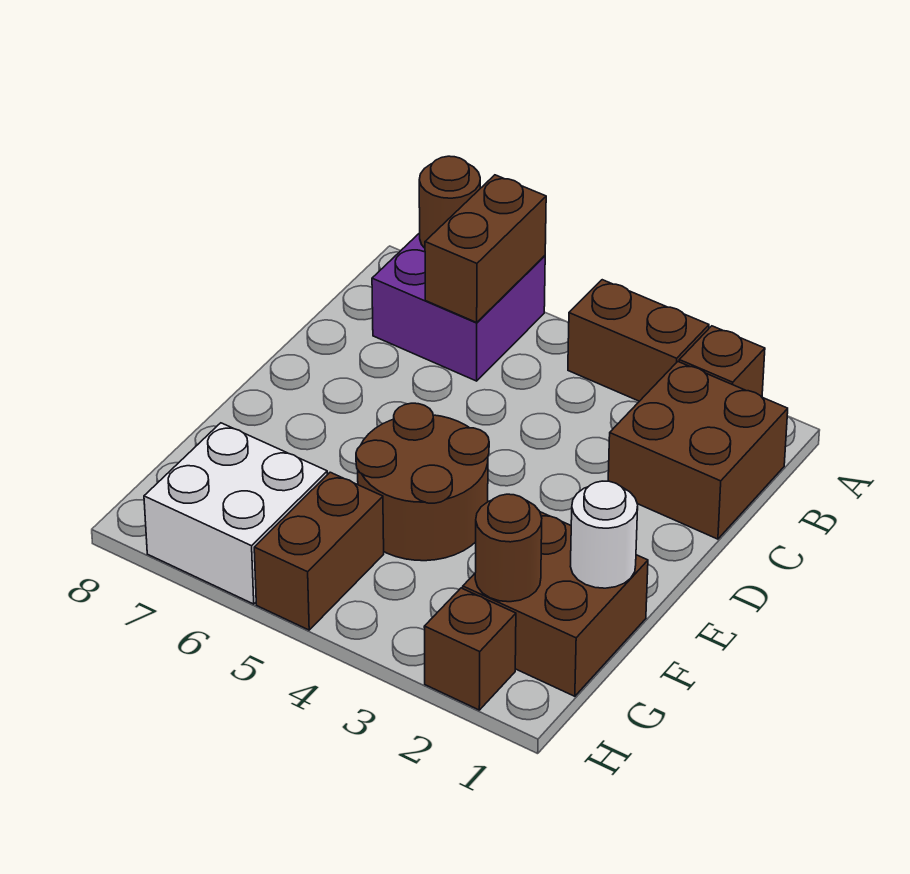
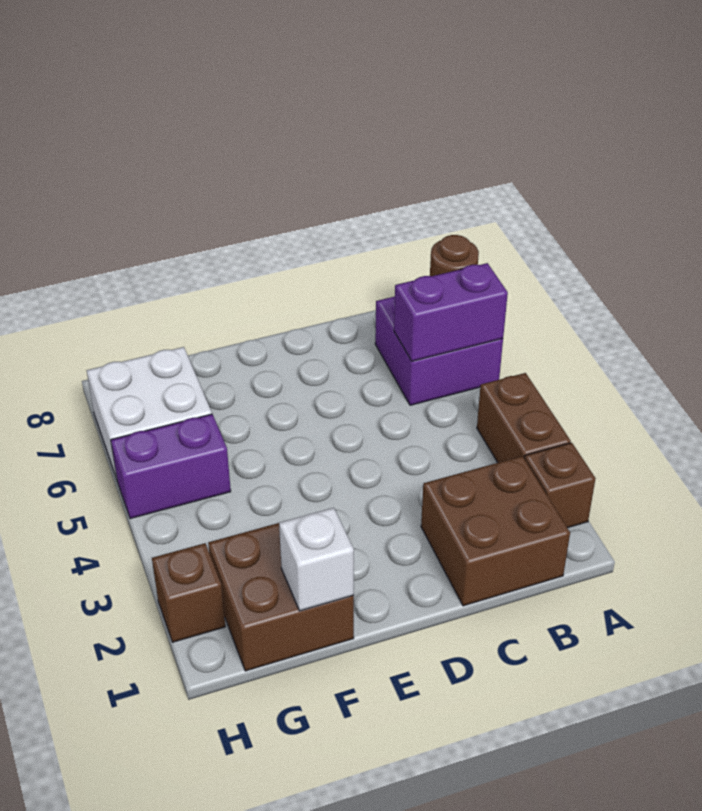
brown brick A6:B6 level 2 -> purple brick A6:B6 level 2
brown round brick E4:F5 level 1 -> none
white round brick F1 level 2 -> white brick F1 level 2
brown round brick G2 level 2 -> none
brown brick G5:H5 level 1 -> purple brick G5:H5 level 1

